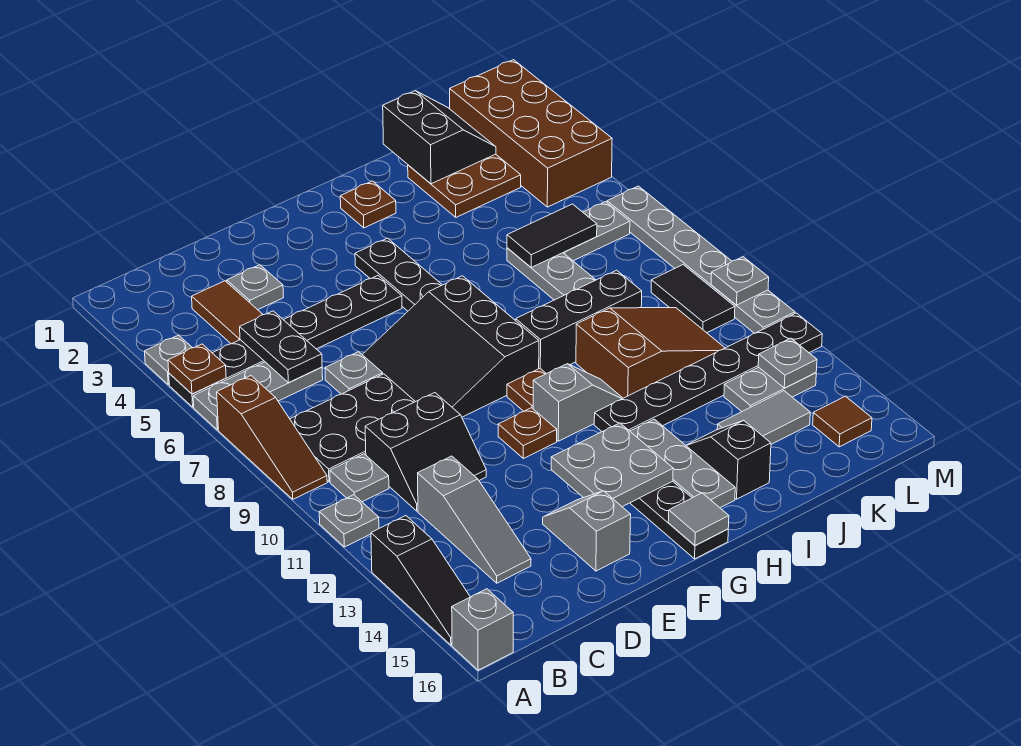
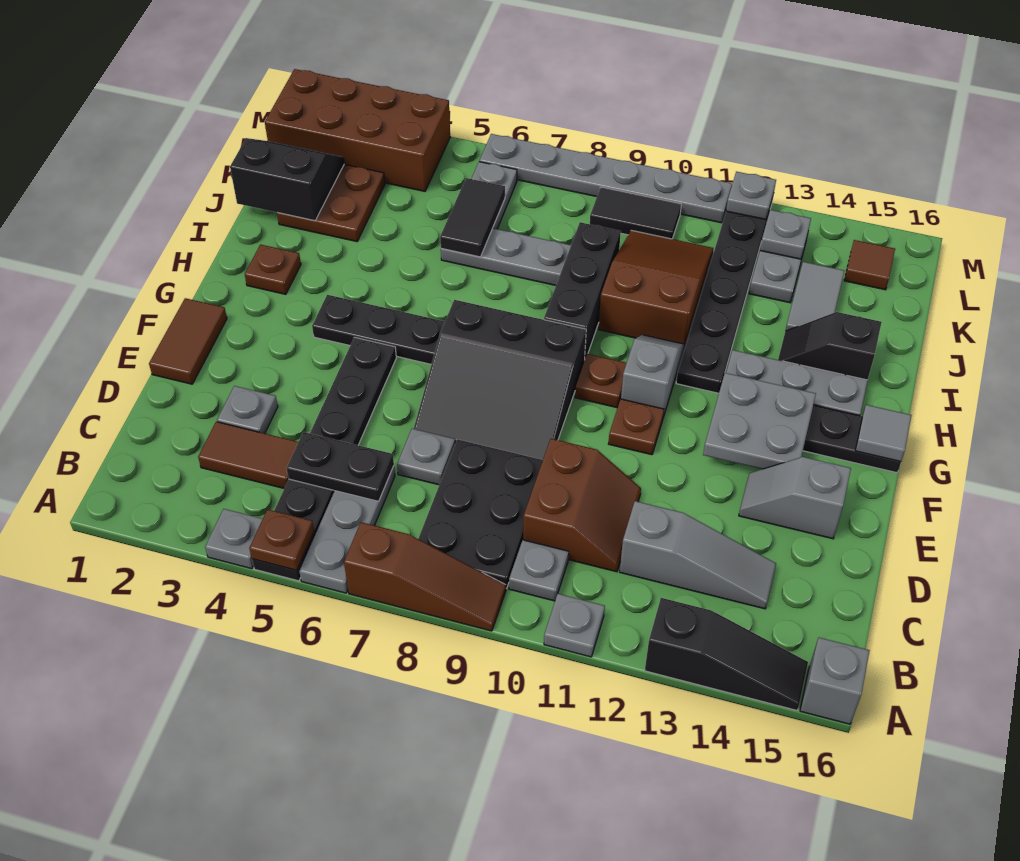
black slope C10:D11 level 1 top 10 -> brown slope C10:D11 level 1 top 10
none -> brown tile E1:F1 level 1
grey plate M10 level 2 -> grey plate M12 level 2

